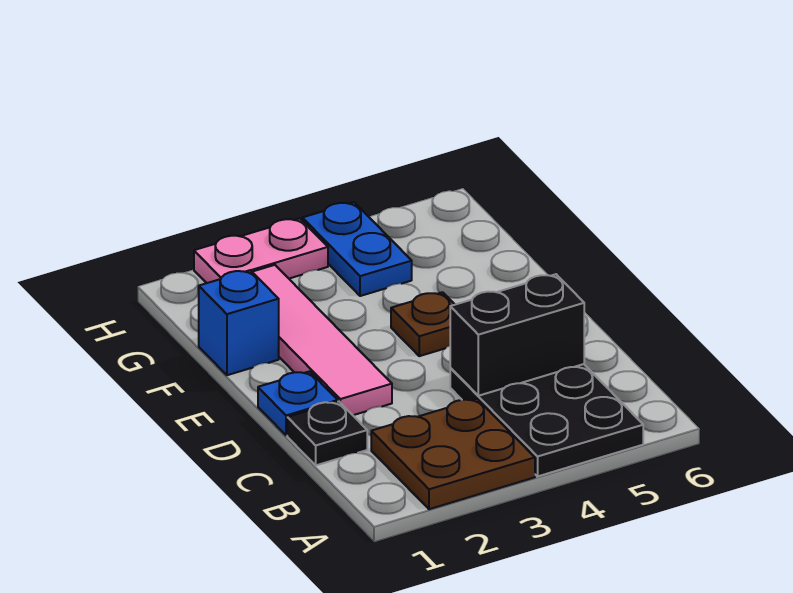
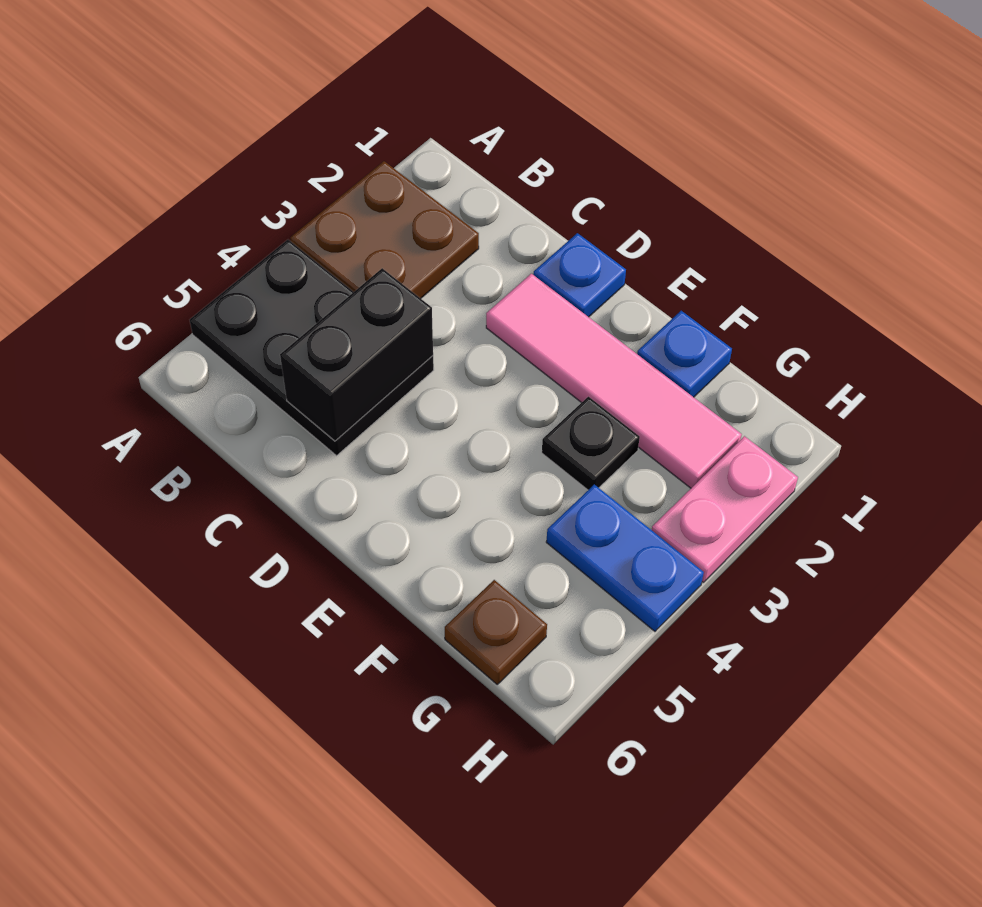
black plate C1 level 1 -> black plate F3 level 1
brown plate E4 level 1 -> brown plate G6 level 1
blue brick F1 level 1 -> blue plate F1 level 1

